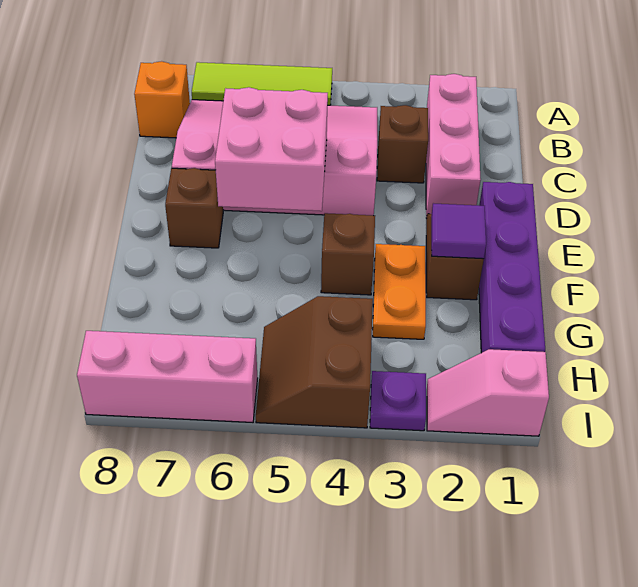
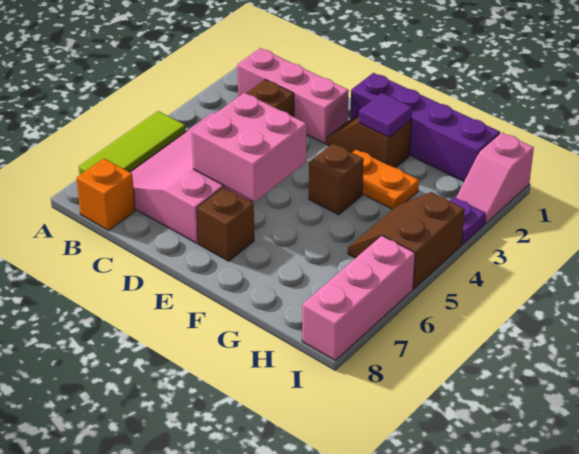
brown slope H4:I5 level 1 top 4 -> brown slope H4:I5 level 1 top I

